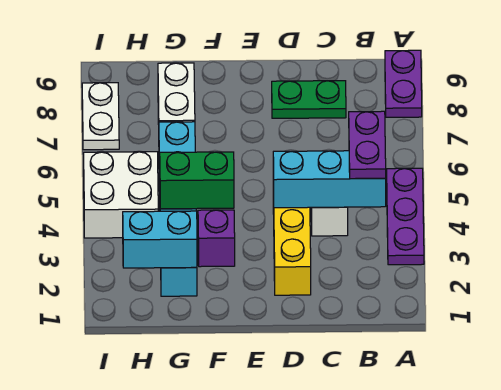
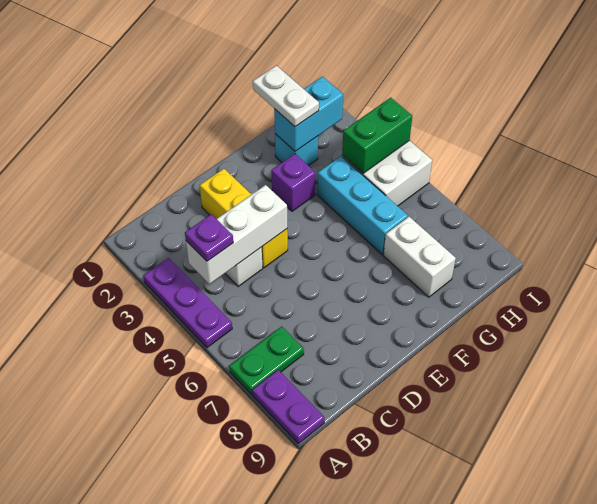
cyan brick B4:D4 level 2 -> white brick B4:D4 level 2
purple plate B4:B5 level 3 -> purple plate B4 level 3
green plate C8:D8 level 1 -> green plate A7:B7 level 1
green brick F4:G4 level 2 -> green brick H4:I4 level 2
white plate I7:I8 level 1 -> white plate G1:G2 level 3

